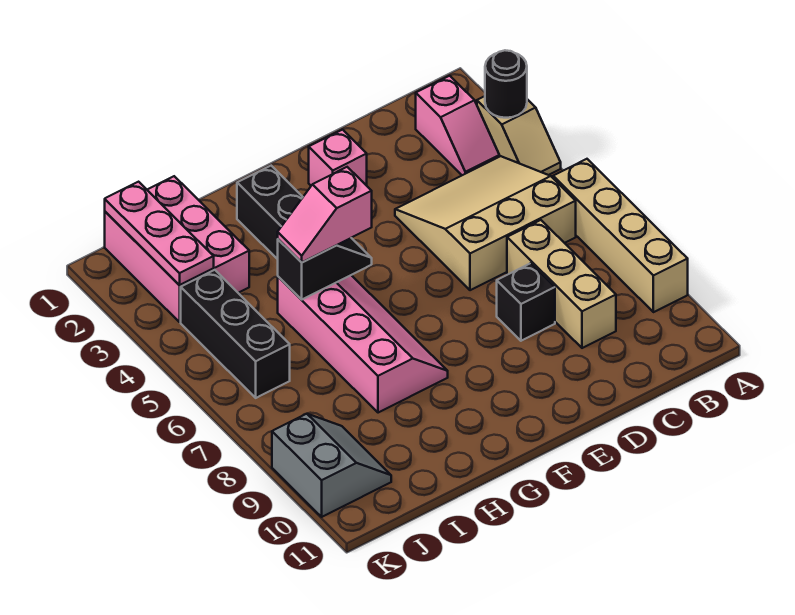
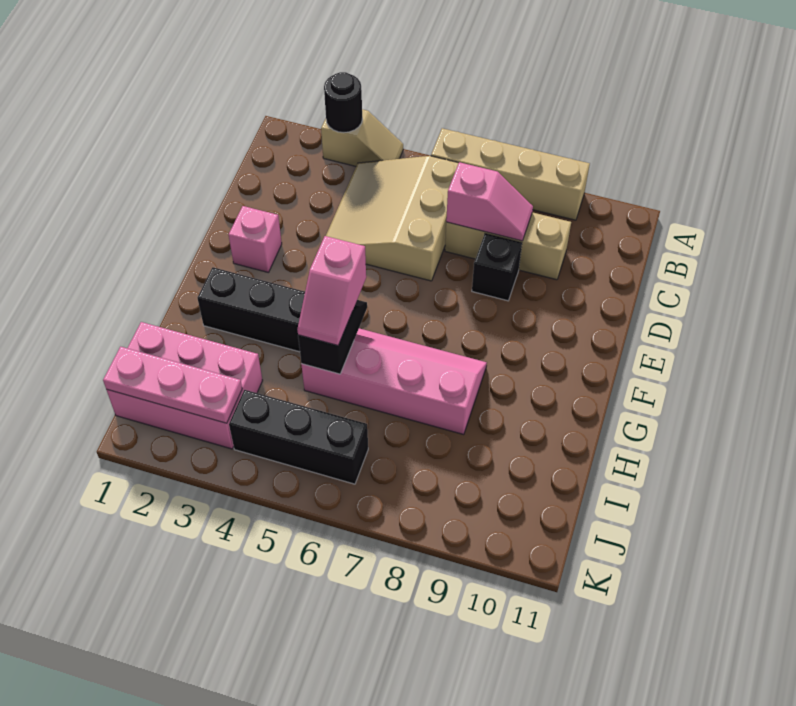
pink slope B2:B3 level 1 top 2 -> pink slope C7:C8 level 2 top 7
grey slope J9:K10 level 1 top K -> none

